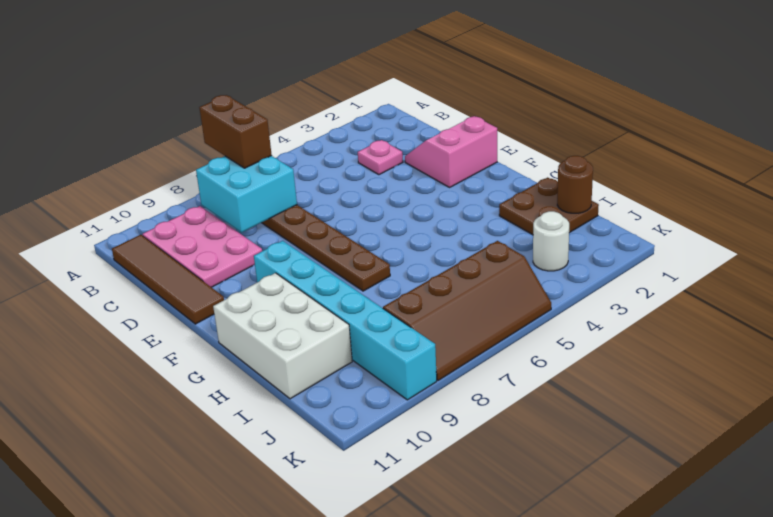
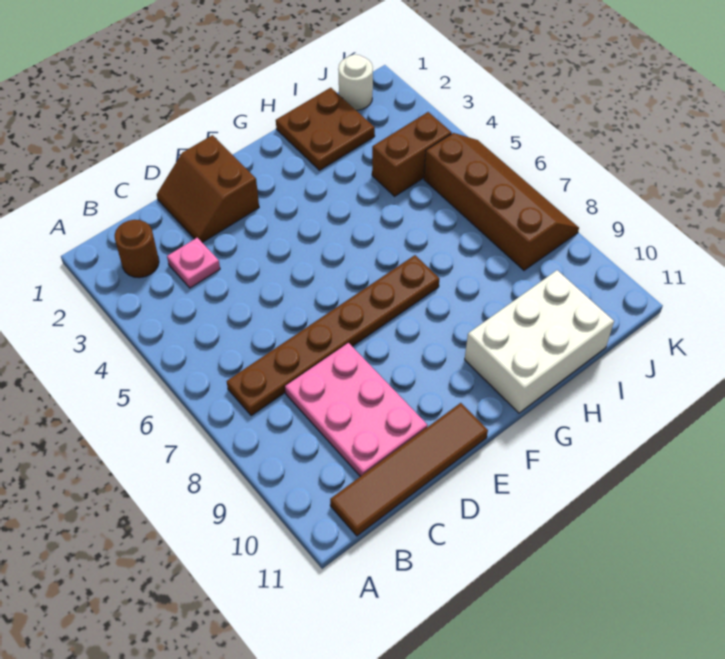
brown brick A7:B7 level 3 -> brown brick I4:J4 level 1
cyan brick B7:C8 level 2 -> none
pink plate B9:D10 level 1 -> pink plate C8:D10 level 1
pink slope D1:E2 level 1 top E -> brown slope D1:E2 level 1 top E
cyan brick F9:K9 level 1 -> none
brown round brick I1 level 2 -> brown round brick B2 level 1
white round brick J3 level 1 -> white round brick J1 level 1

